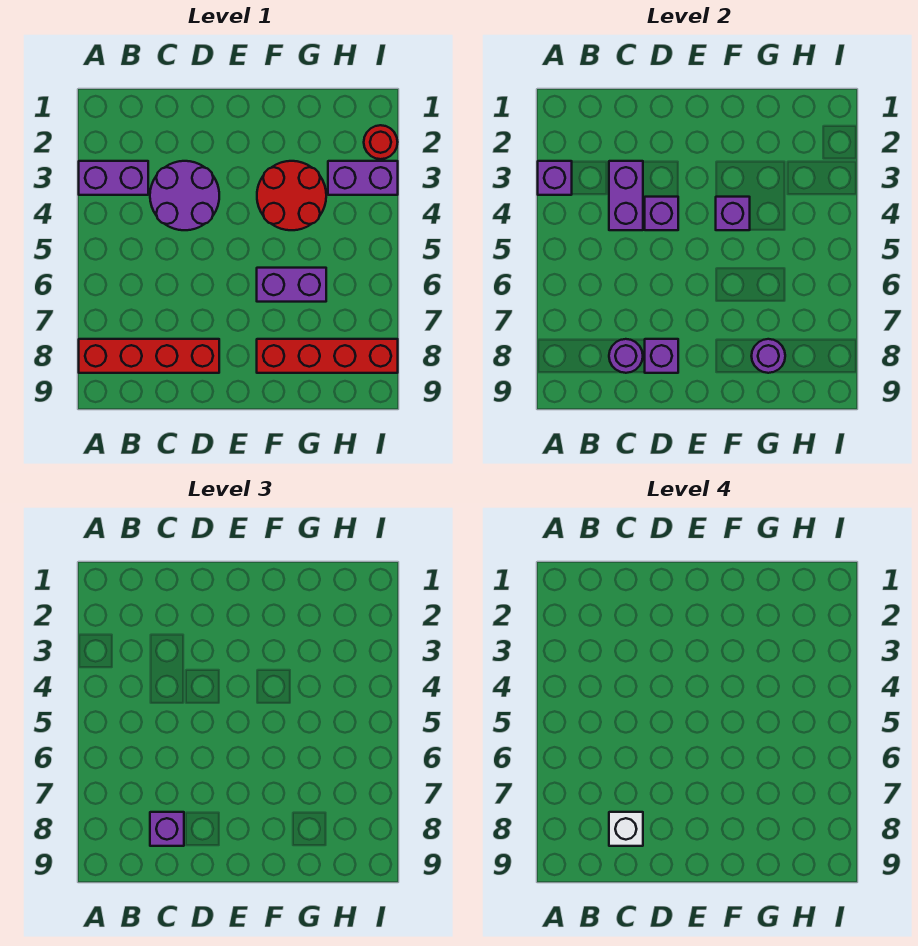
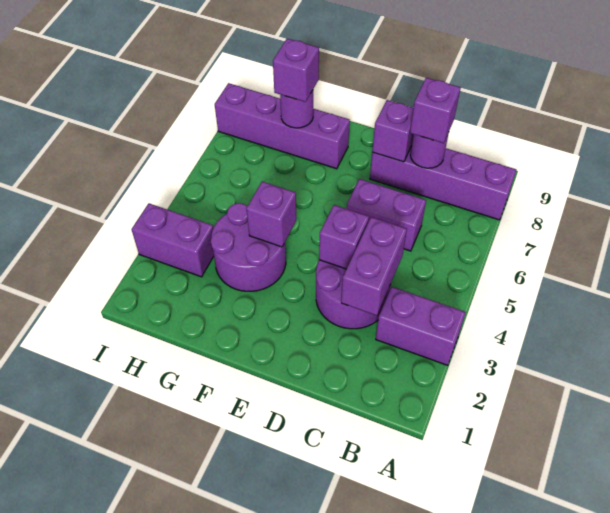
purple brick A3 level 2 -> purple brick G8 level 3
red brick A8:D8 level 1 -> purple brick A8:D8 level 1
white brick C8 level 4 -> none
red round brick F3:G4 level 1 -> purple round brick F3:G4 level 1
purple brick F6:G6 level 1 -> purple brick C6:D6 level 1
red brick F8:I8 level 1 -> purple brick F8:I8 level 1
red round brick I2 level 1 -> none

